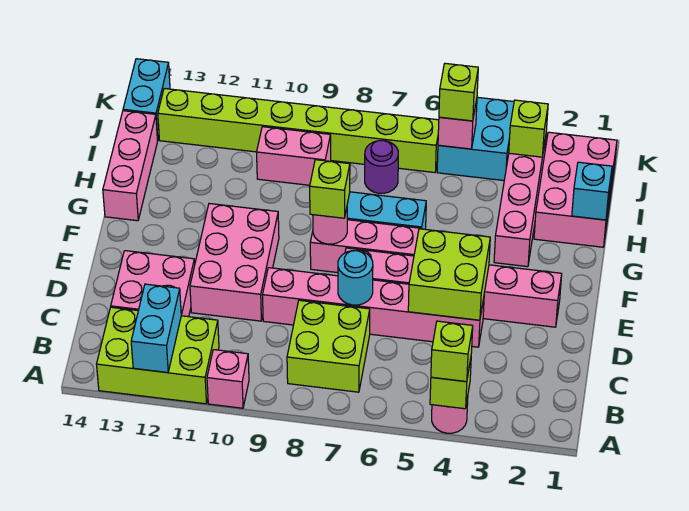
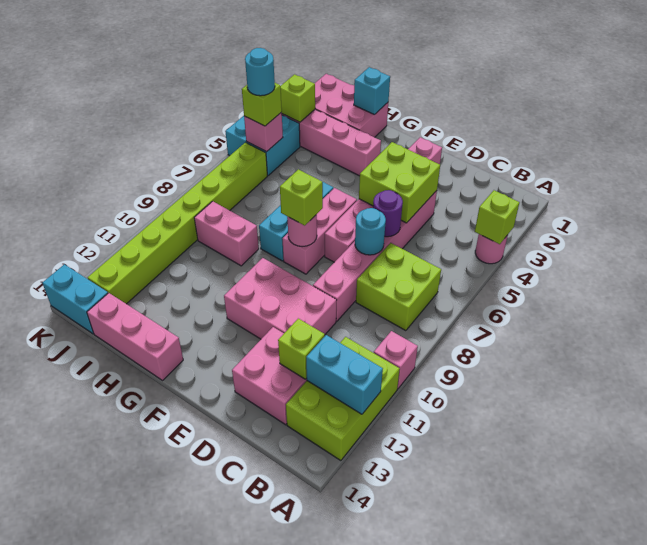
lime brick A4 level 3 -> lime brick C12 level 2
purple round brick I7 level 1 -> purple round brick D6 level 2
pink brick I9:I10 level 1 -> pink brick H9:I9 level 1
none -> cyan round brick J5 level 4

